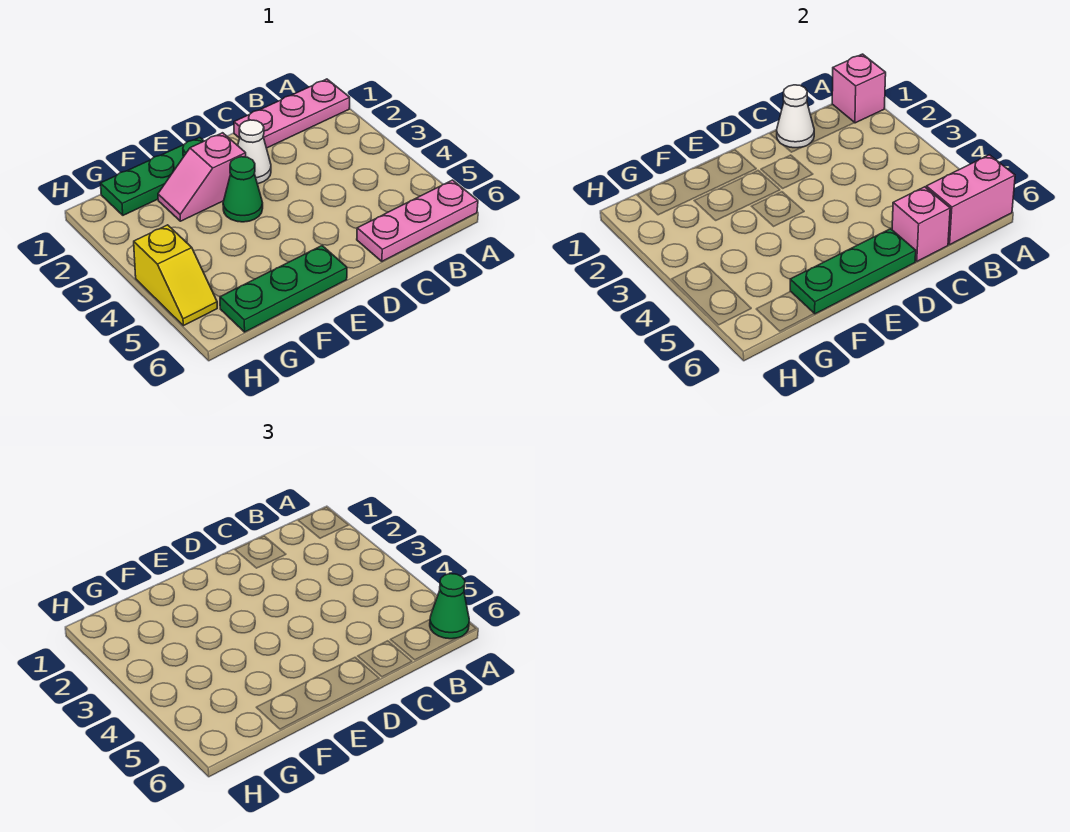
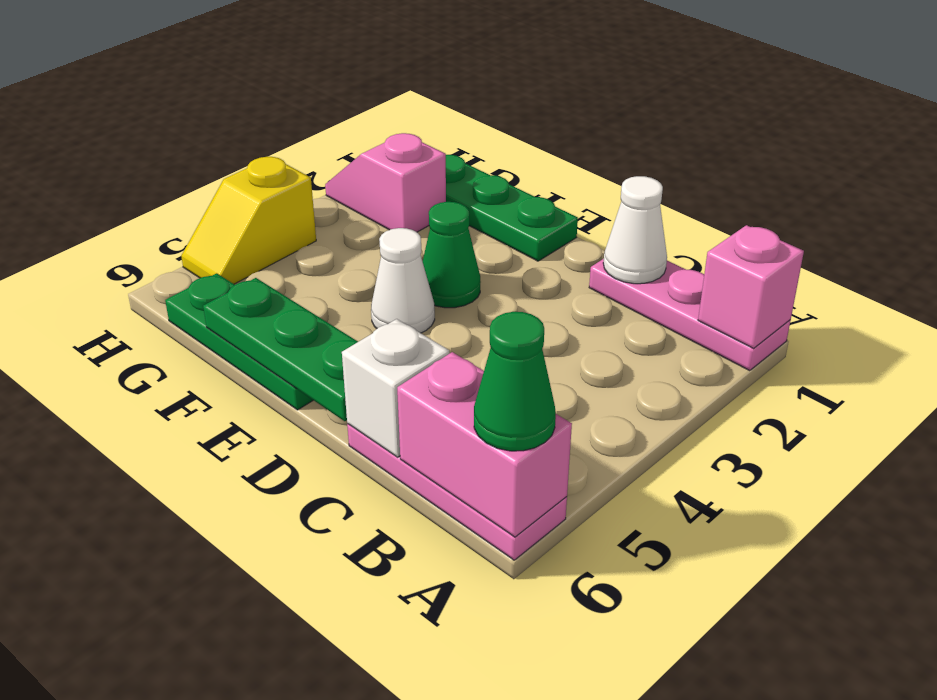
pink brick C6 level 2 -> white brick C6 level 2
white cone D2 level 1 -> white cone E4 level 1
pink slope E2:F2 level 1 top E -> pink slope G2:H2 level 1 top G

